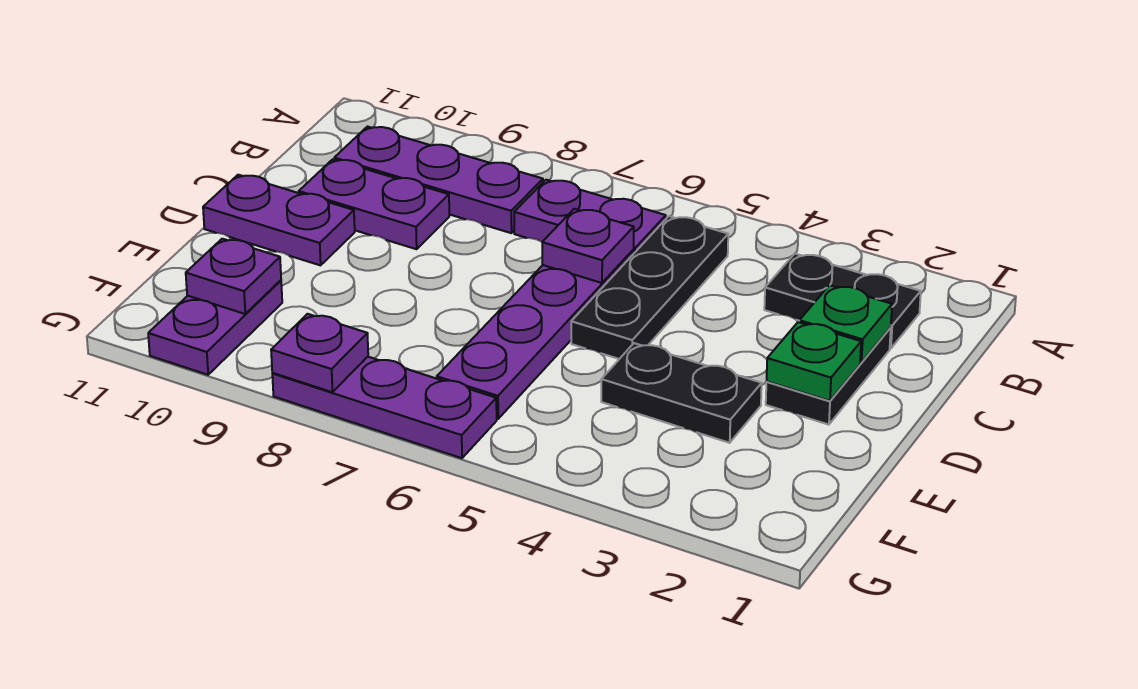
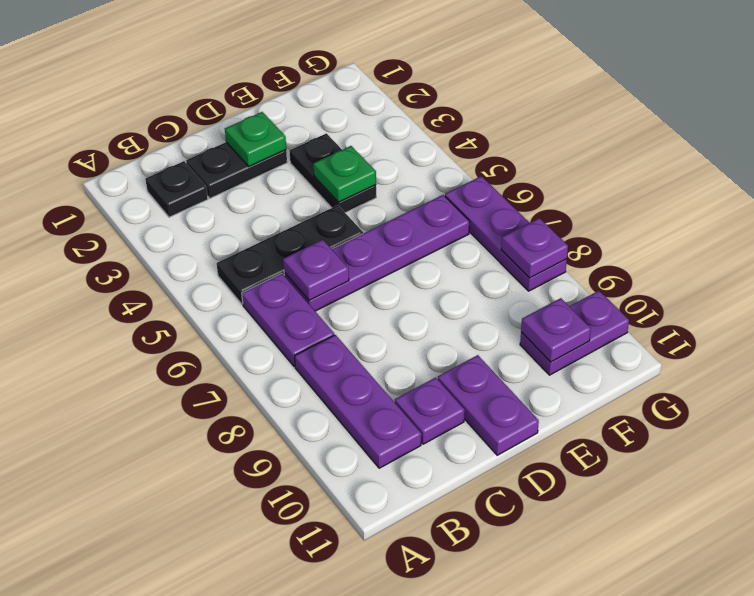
black plate B2:B3 level 1 -> black plate B2 level 1
green plate C2 level 2 -> green plate E4 level 2
purple plate C9:C10 level 1 -> purple plate C10 level 1

